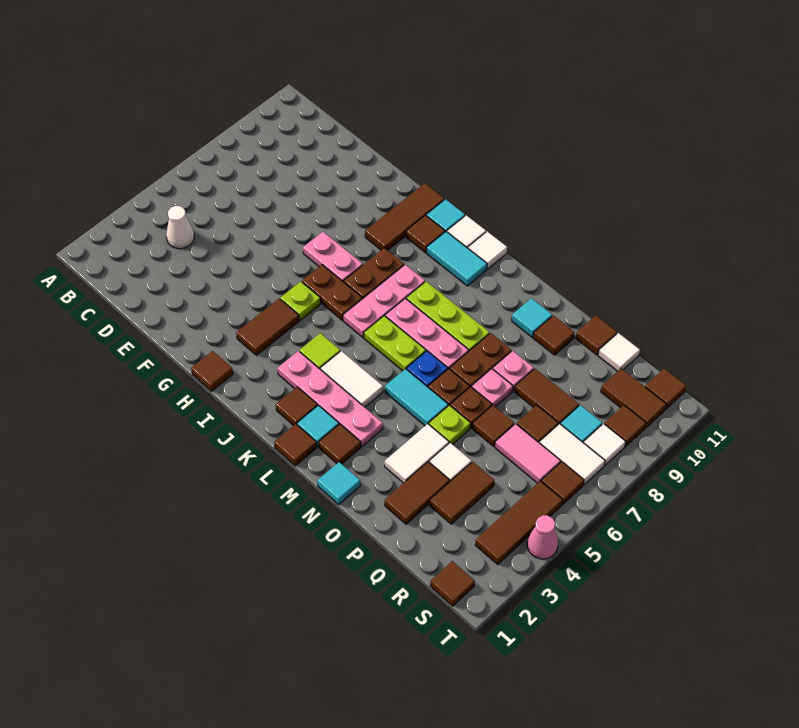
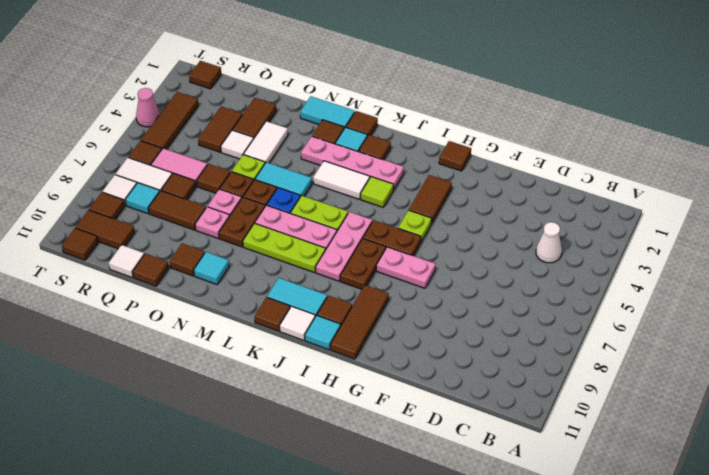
white tile K11 level 1 -> brown tile K11 level 1
cyan tile N1 level 1 -> cyan tile M1:N1 level 1

